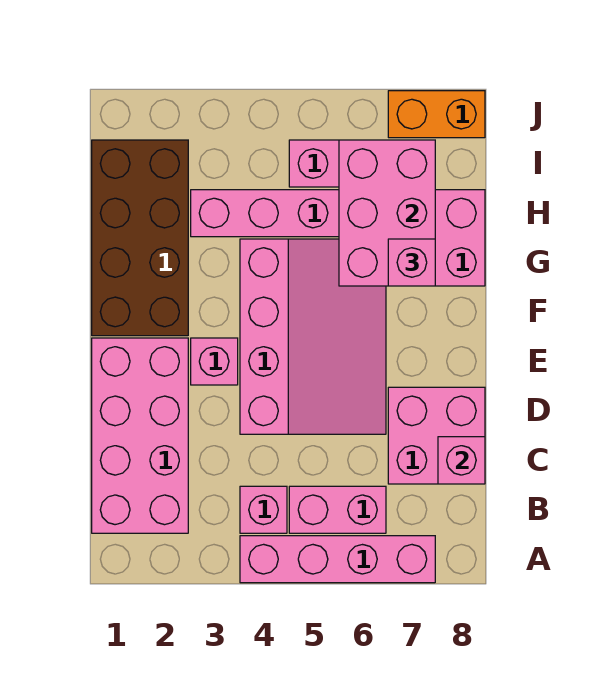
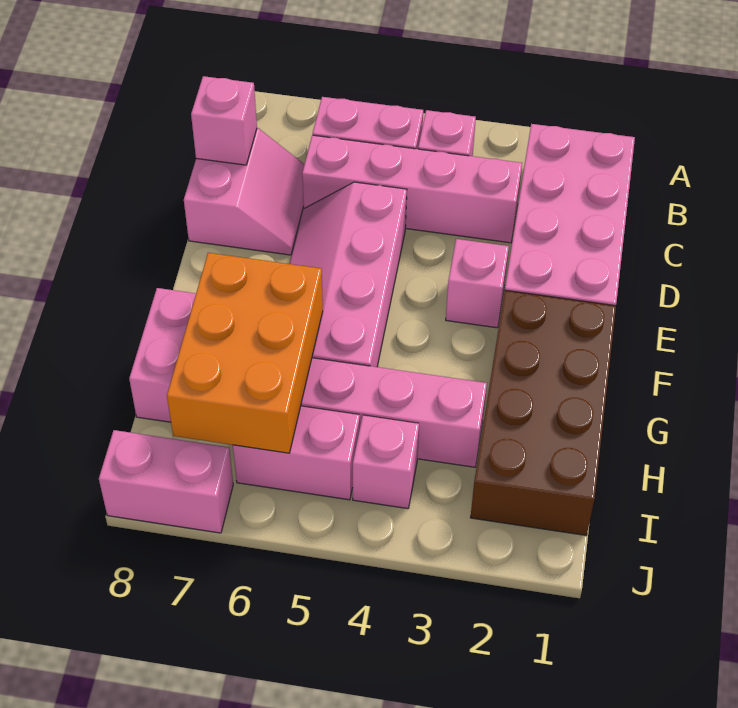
pink brick A4:A7 level 1 -> pink brick C3:C6 level 1
pink brick C7:D8 level 1 -> pink slope C7:D8 level 1 top 8
pink slope D4:G6 level 1 top 4 -> pink slope D5:G6 level 1 top 5
pink brick G6:I7 level 2 -> orange brick G6:I7 level 2
pink brick G7 level 3 -> pink brick I4 level 1
orange brick J7:J8 level 1 -> pink brick J7:J8 level 1

